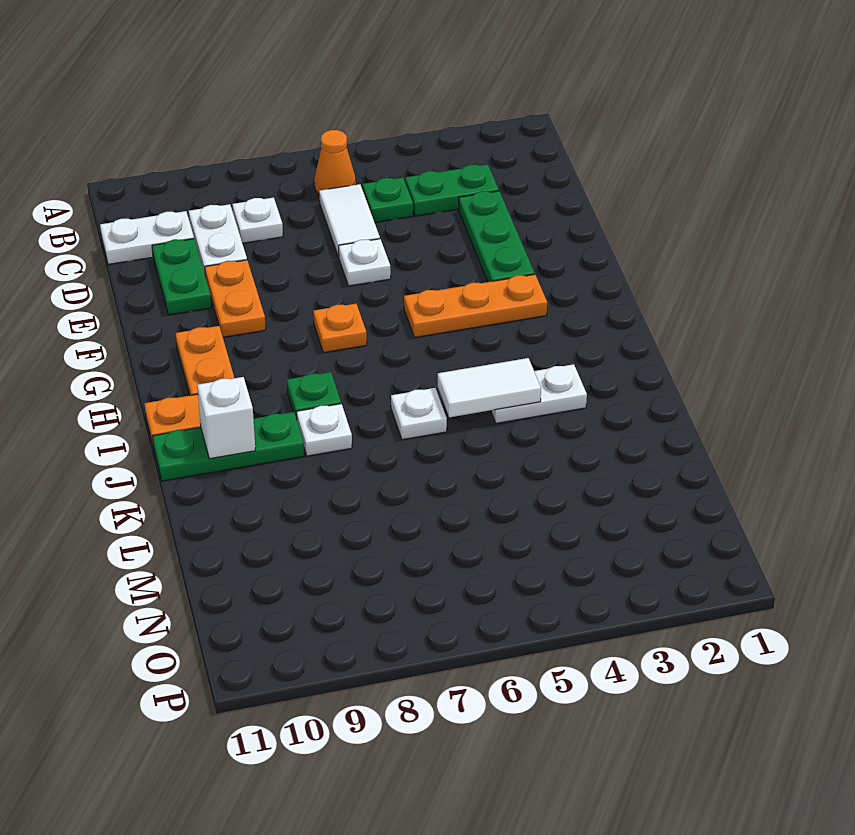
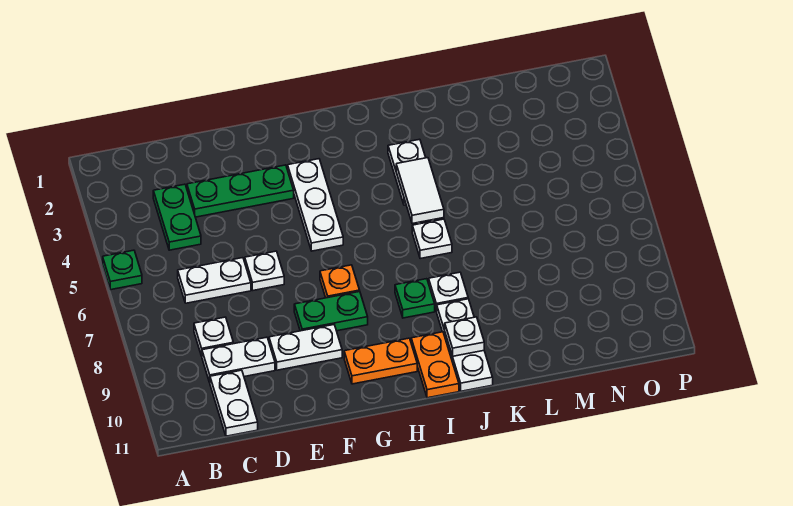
orange cone B6 level 1 -> none
green plate C5 level 1 -> green plate A5 level 1
white tile C6:D6 level 1 -> white plate C6:D6 level 1
green plate D10:E10 level 1 -> green plate F8:G8 level 1
orange plate E9:F9 level 1 -> white plate E9:F9 level 1
orange plate G3:G5 level 1 -> white plate G3:G5 level 1
green plate J9:J11 level 1 -> white plate J9:J11 level 1
white brick J10 level 2 -> white plate J10 level 2

